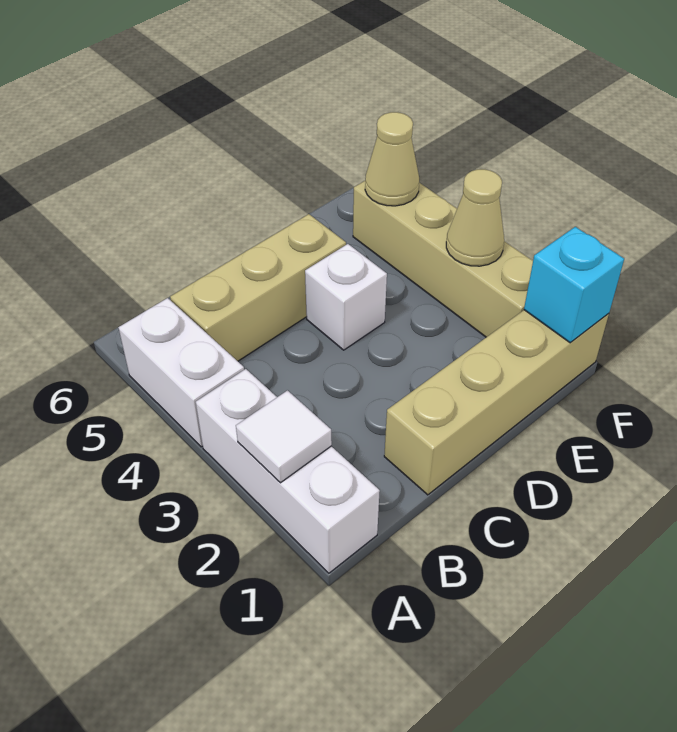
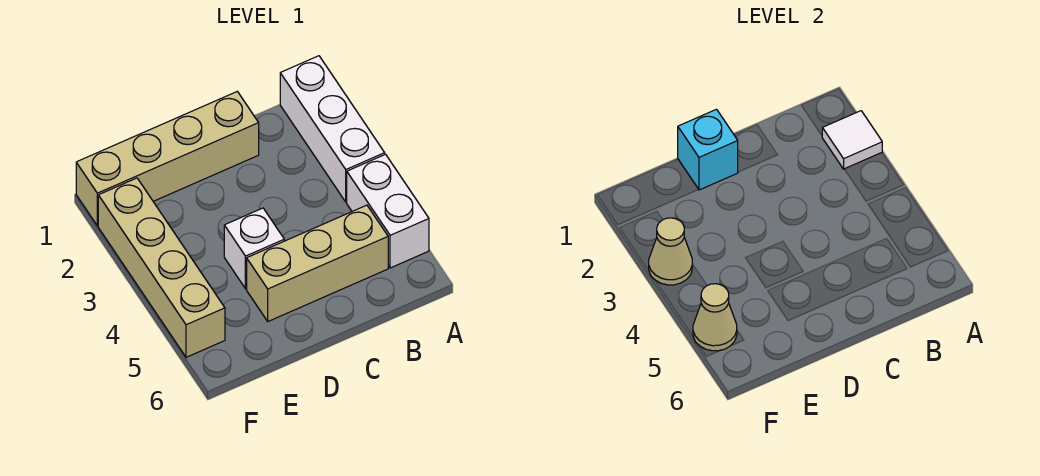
cyan brick F1 level 2 -> cyan brick D1 level 2

